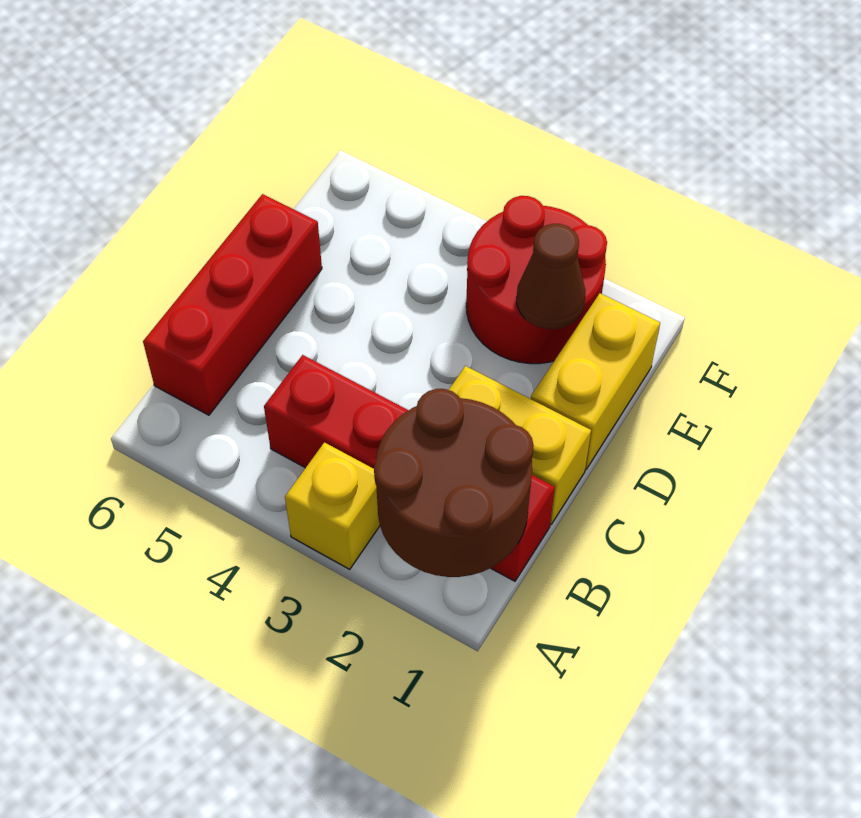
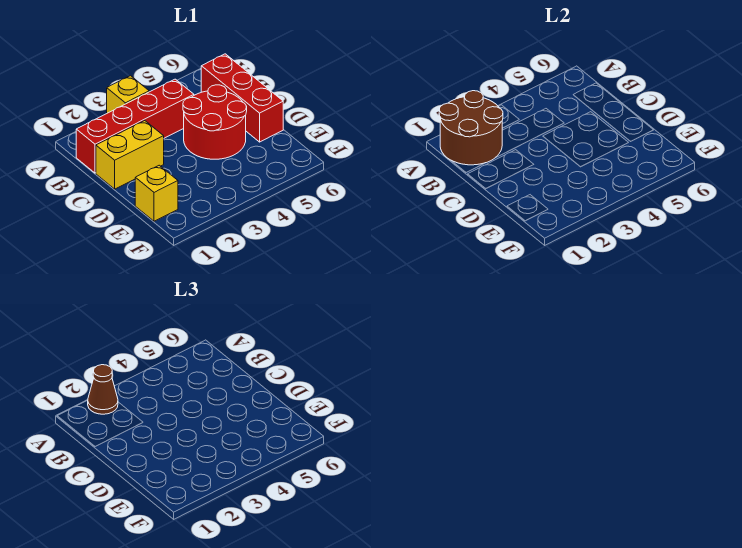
yellow brick D1:E1 level 1 -> yellow brick E1 level 1
red round brick E2:F3 level 1 -> red round brick C4:D5 level 1
brown cone E2 level 2 -> brown cone A2 level 3

